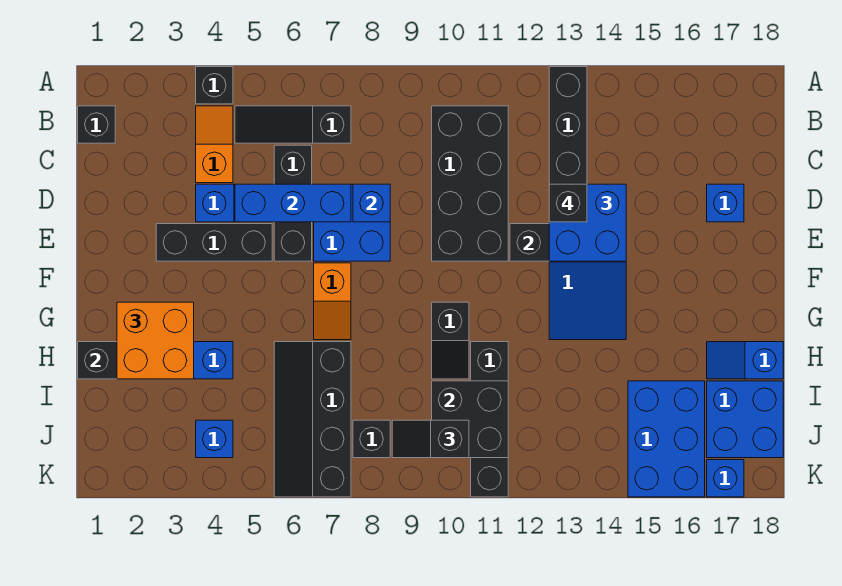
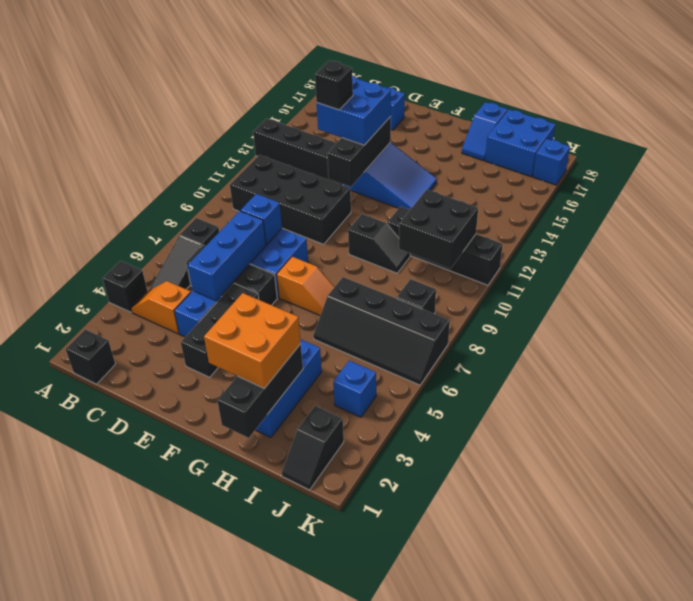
blue brick I15:K16 level 1 -> none
black slope J9:J10 level 3 top 10 -> black slope J1:J2 level 1 top 2

